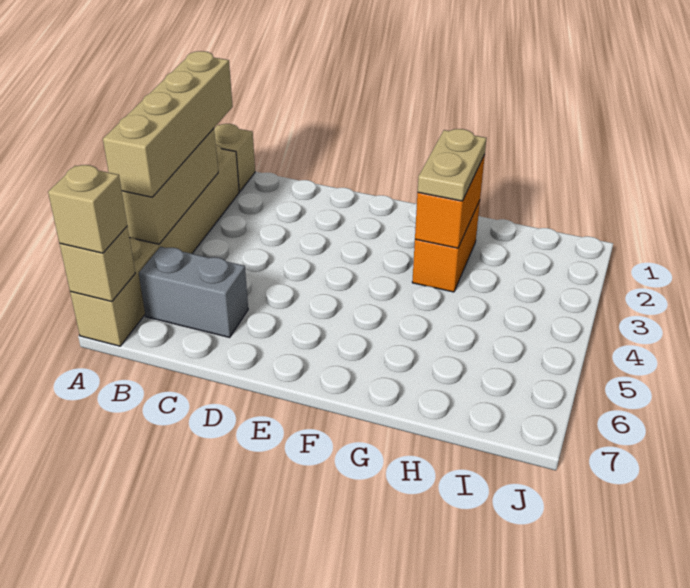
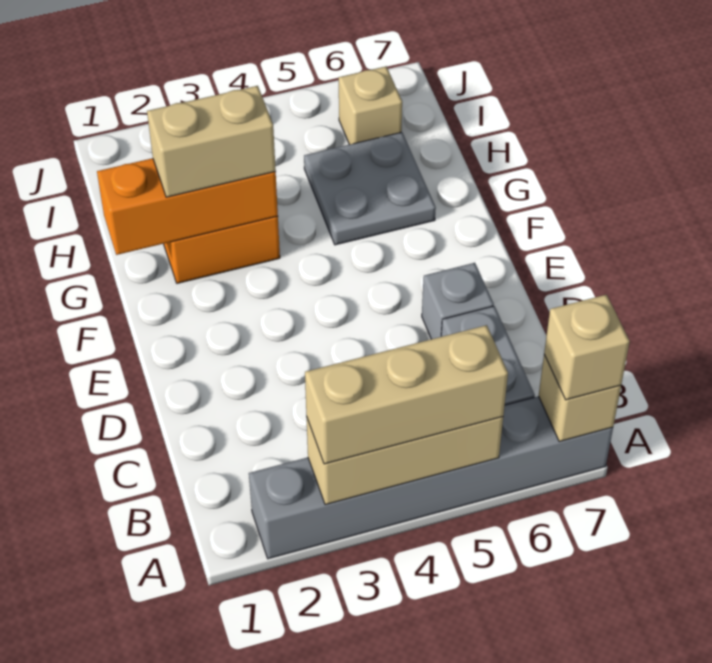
tan brick A1 level 1 -> tan brick I6 level 1
tan brick A2:A7 level 1 -> grey brick A2:A7 level 1
tan brick A2:A5 level 3 -> tan brick A3:A5 level 3
none -> grey brick D6 level 1
orange brick G2:G3 level 2 -> orange brick G1:G3 level 2
tan plate G2:G3 level 3 -> tan brick G2:G3 level 3
none -> grey plate G5:H6 level 1

